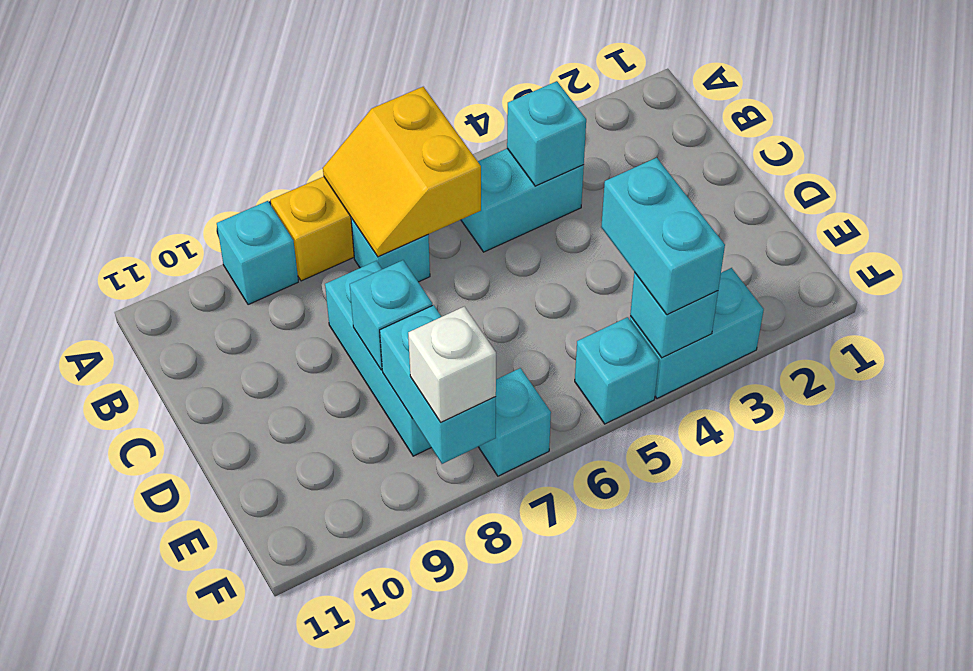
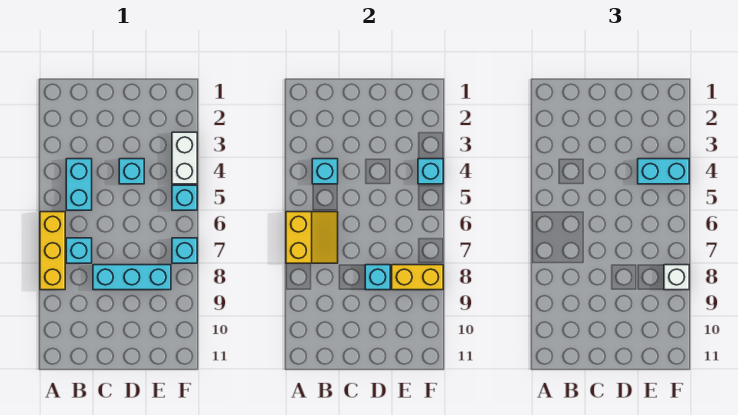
yellow slope A6:B7 level 2 top 6 -> yellow slope A6:B7 level 2 top A
cyan brick A9 level 1 -> cyan brick D4 level 1
cyan brick E8:F8 level 2 -> yellow brick E8:F8 level 2
cyan brick F3:F4 level 1 -> white brick F3:F4 level 1

